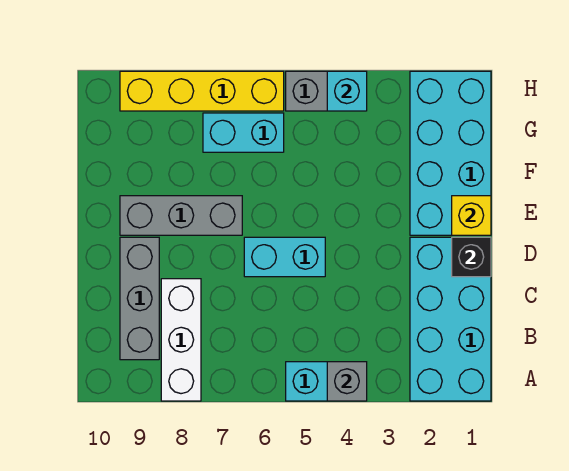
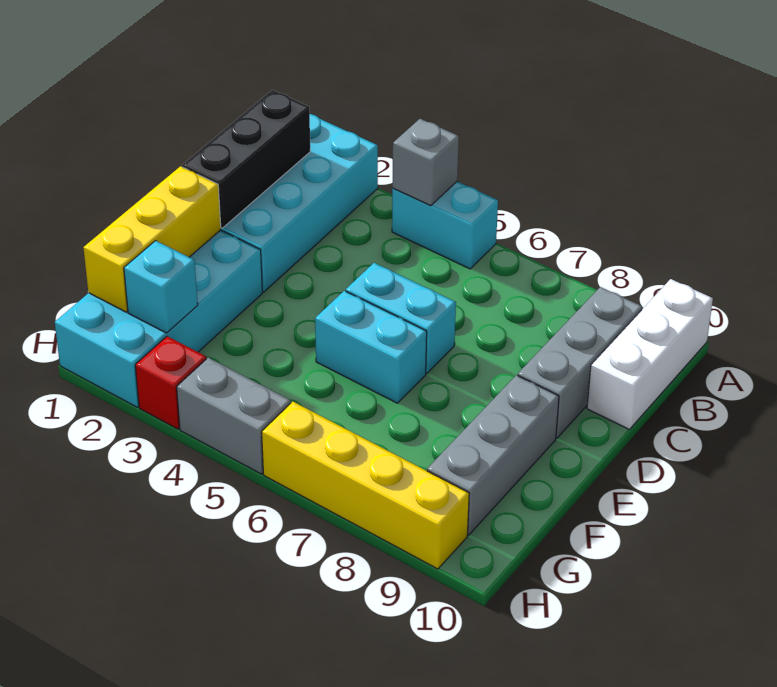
white brick A8:C8 level 1 -> white brick A10:C10 level 1
black brick D1 level 2 -> black brick B1:D1 level 2
yellow brick E1 level 2 -> yellow brick E1:G1 level 2
grey brick E7:E9 level 1 -> grey brick E9:G9 level 1
cyan brick G6:G7 level 1 -> cyan brick E5:E6 level 1
none -> red brick H3 level 1
cyan brick H4 level 2 -> cyan brick G2 level 2

